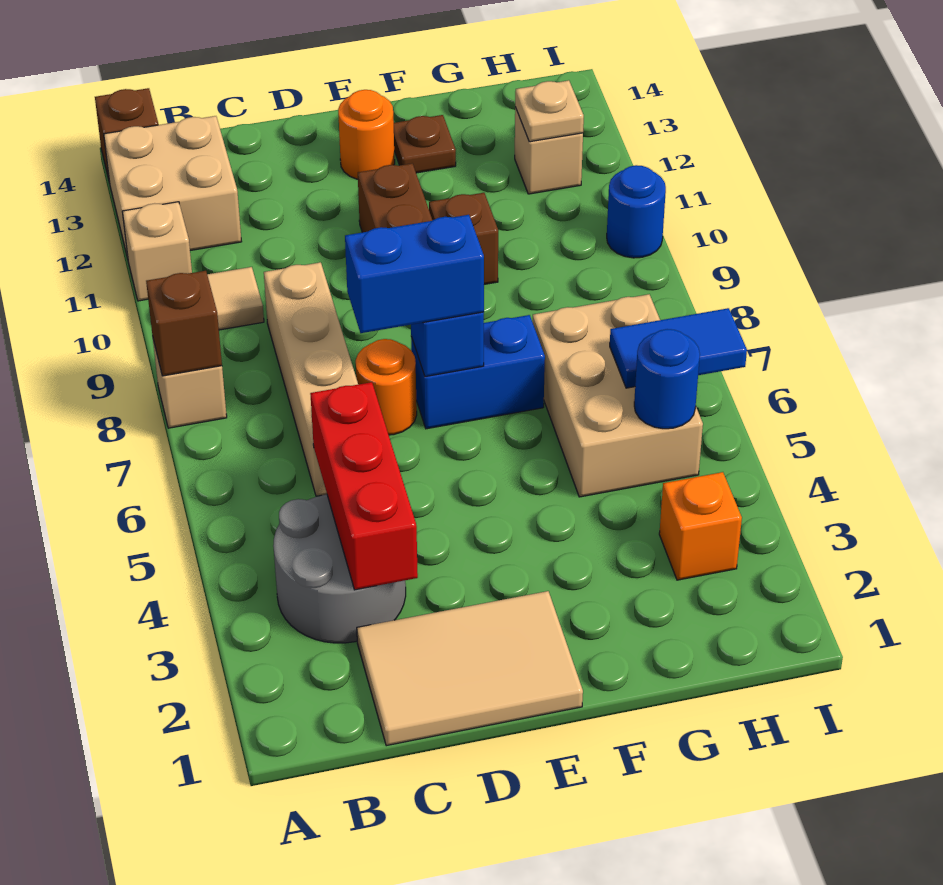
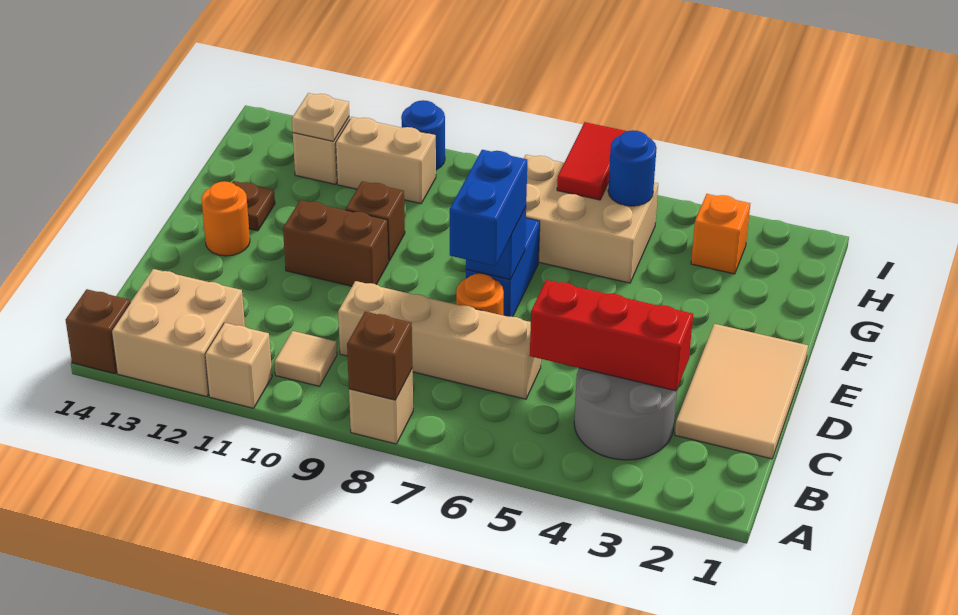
blue tile H6:I6 level 2 -> red tile H6:I6 level 2
none -> tan brick H10:H11 level 1

